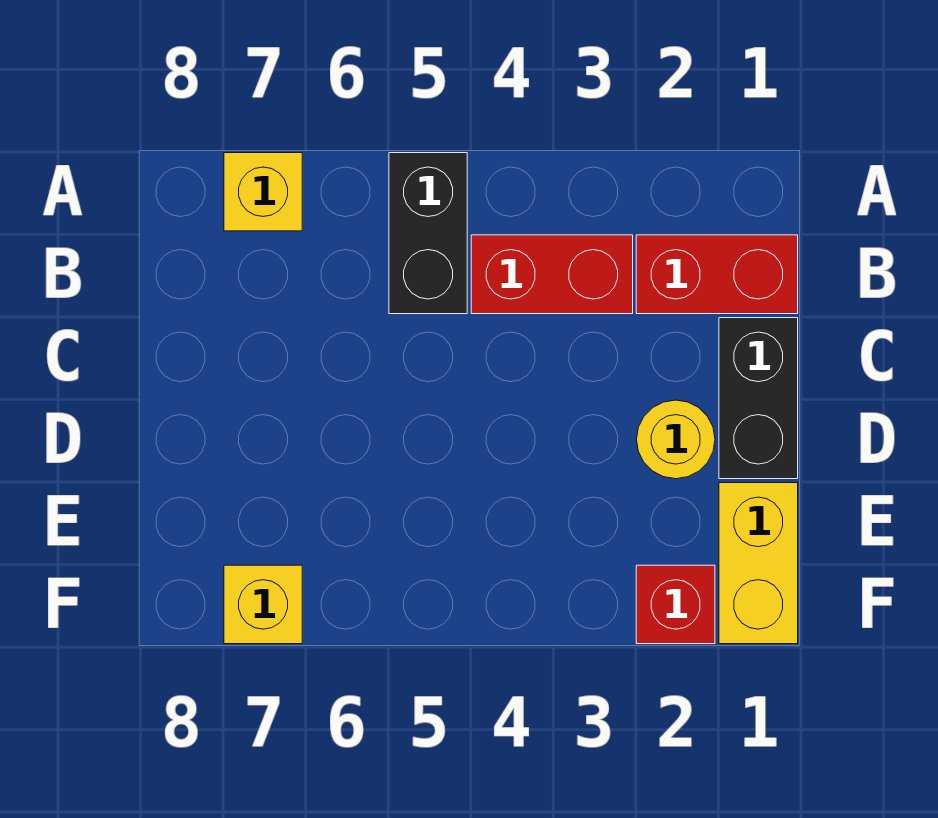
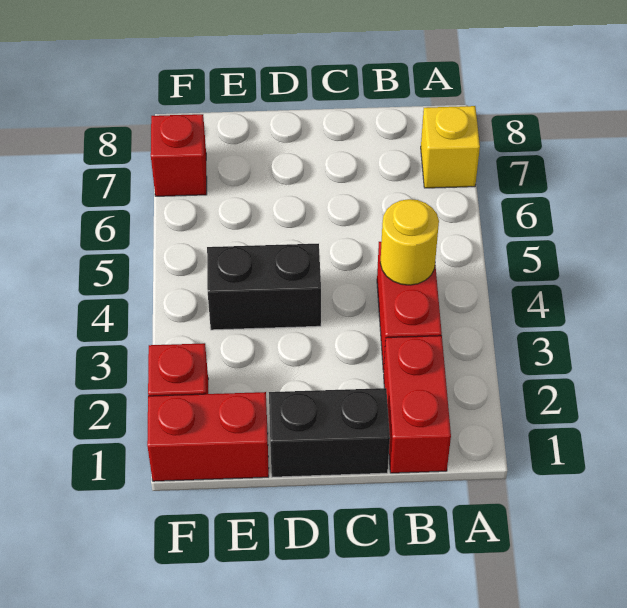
black brick A5:B5 level 1 -> black brick D4:E4 level 1
yellow round brick D2 level 1 -> yellow round brick B4 level 2
yellow brick E1:F1 level 1 -> red brick E1:F1 level 1
yellow brick F7 level 1 -> red brick F7 level 1

